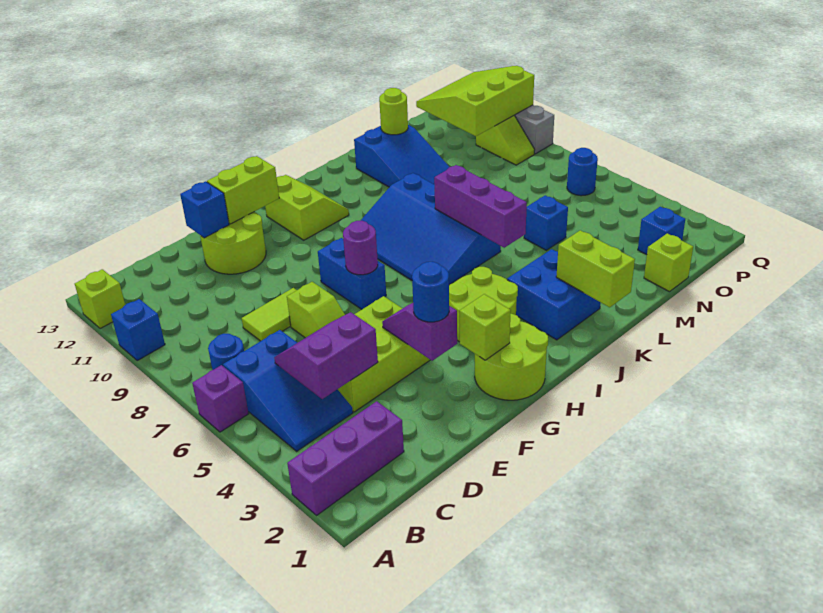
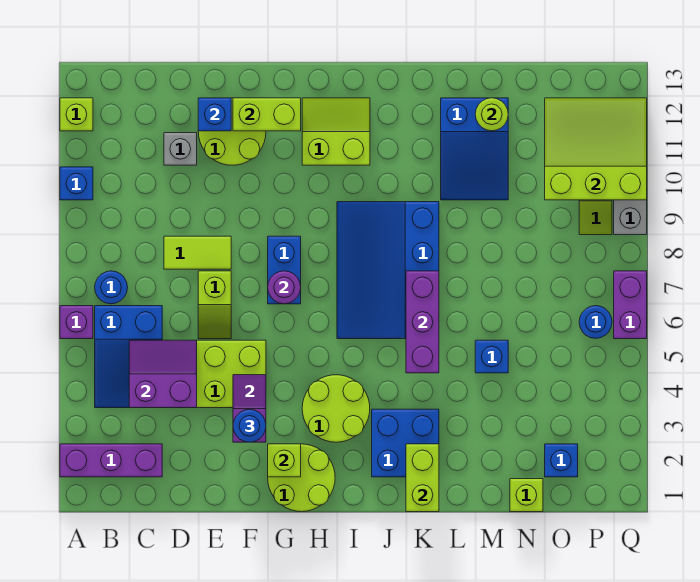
none -> grey brick D11 level 1
lime slope H11:I12 level 1 top H -> lime slope H11:I12 level 1 top 11
none -> purple brick Q6:Q7 level 1

